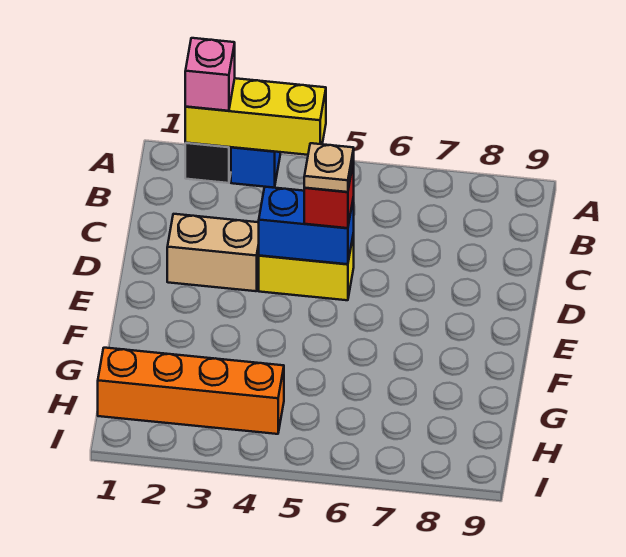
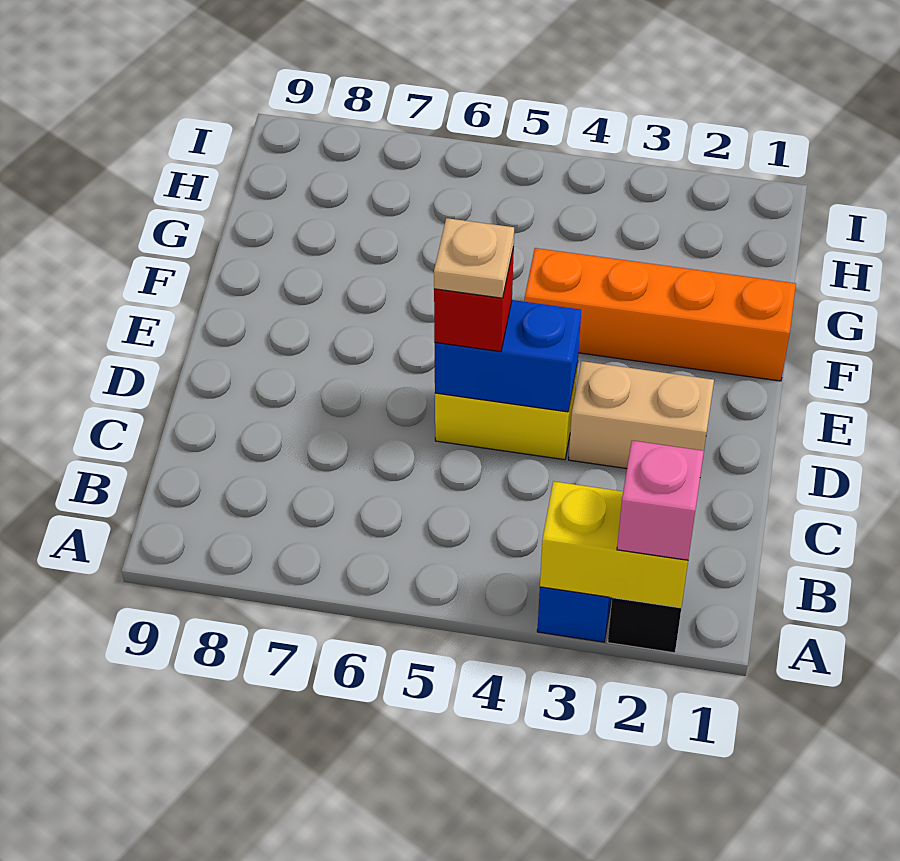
yellow brick A2:A4 level 2 -> yellow brick A2:A3 level 2
orange brick H1:H4 level 1 -> orange brick F1:F4 level 1

